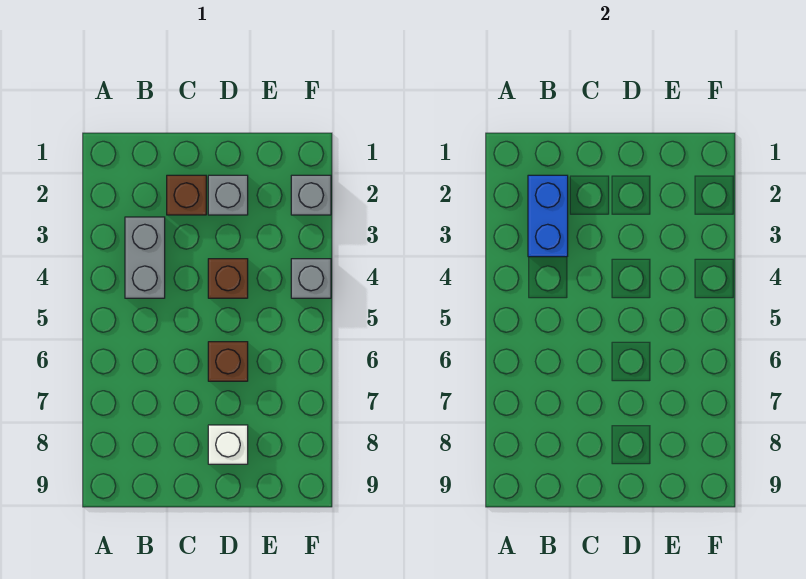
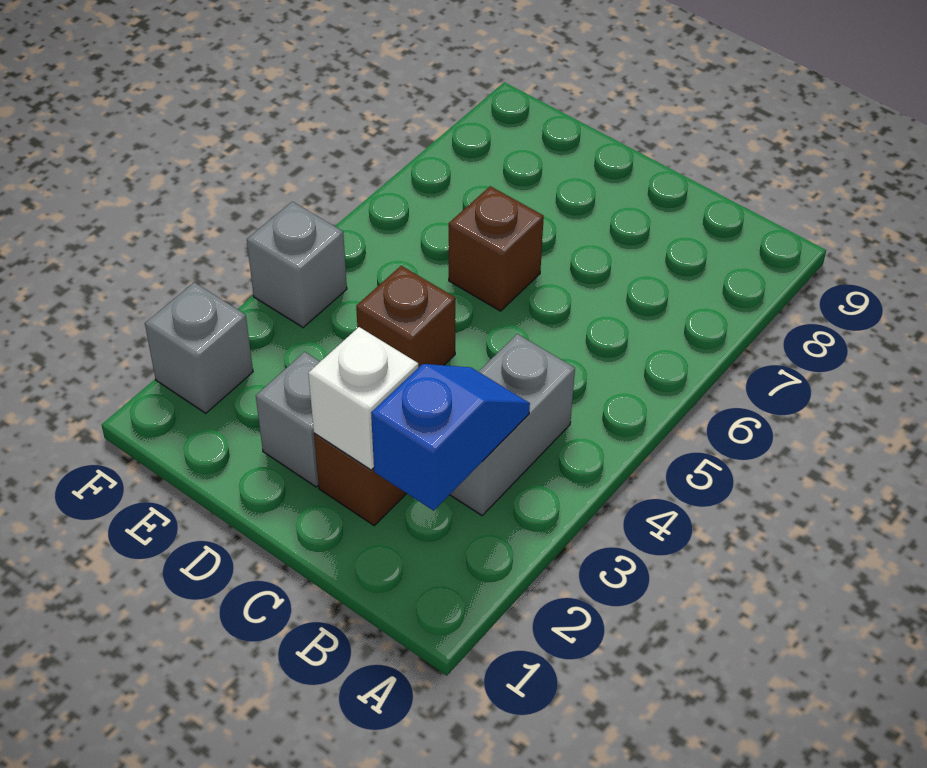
blue brick B2:B3 level 2 -> blue slope B2:B3 level 2 top 2
white brick D8 level 1 -> white brick C2 level 2

